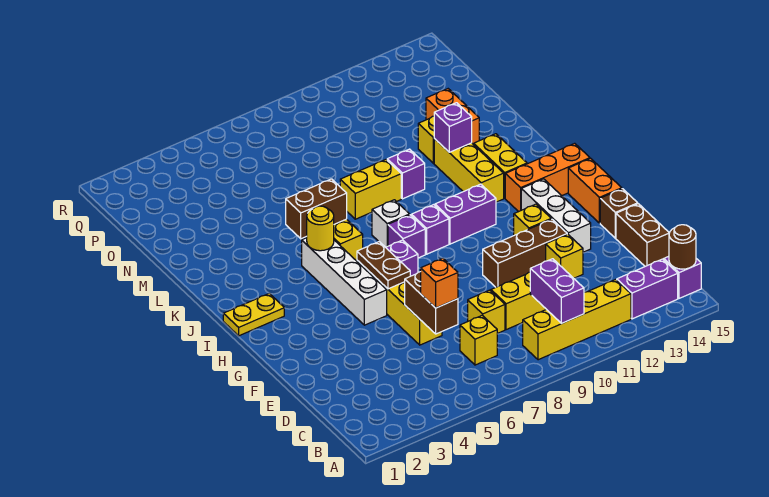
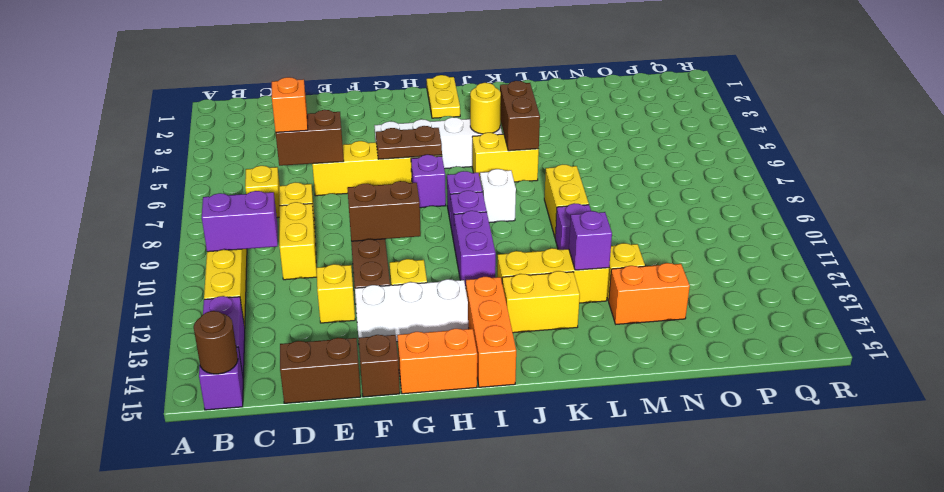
none -> brown brick F10:G10 level 2

